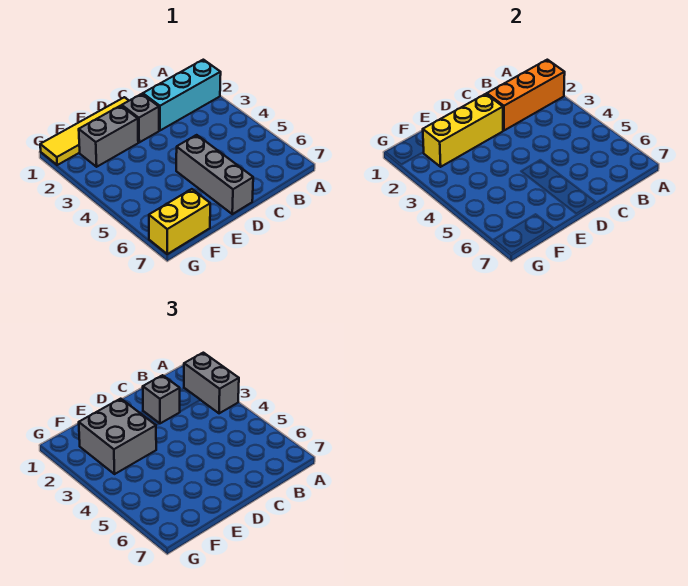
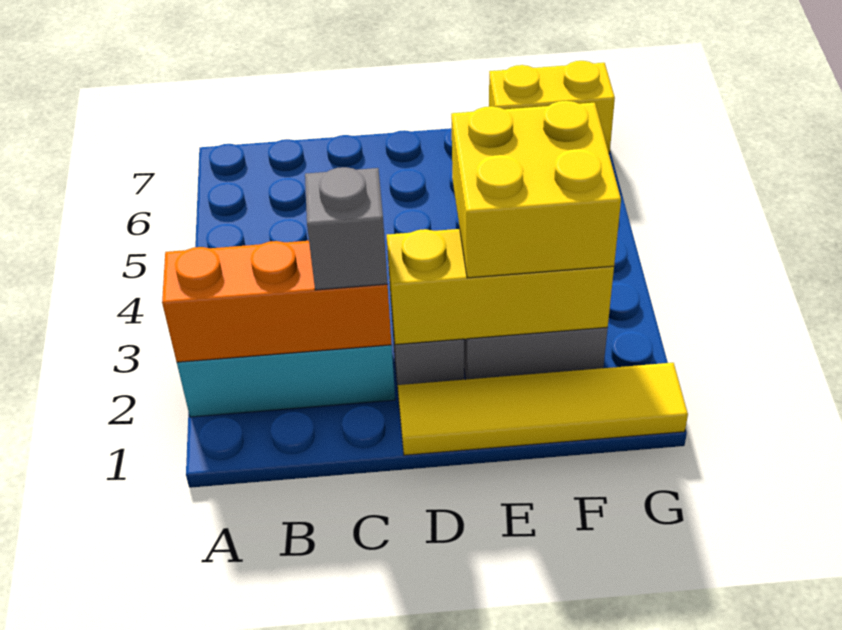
grey brick A2:A3 level 3 -> none
grey brick D5:D7 level 1 -> none
grey brick E2:F3 level 3 -> yellow brick E2:F3 level 3

